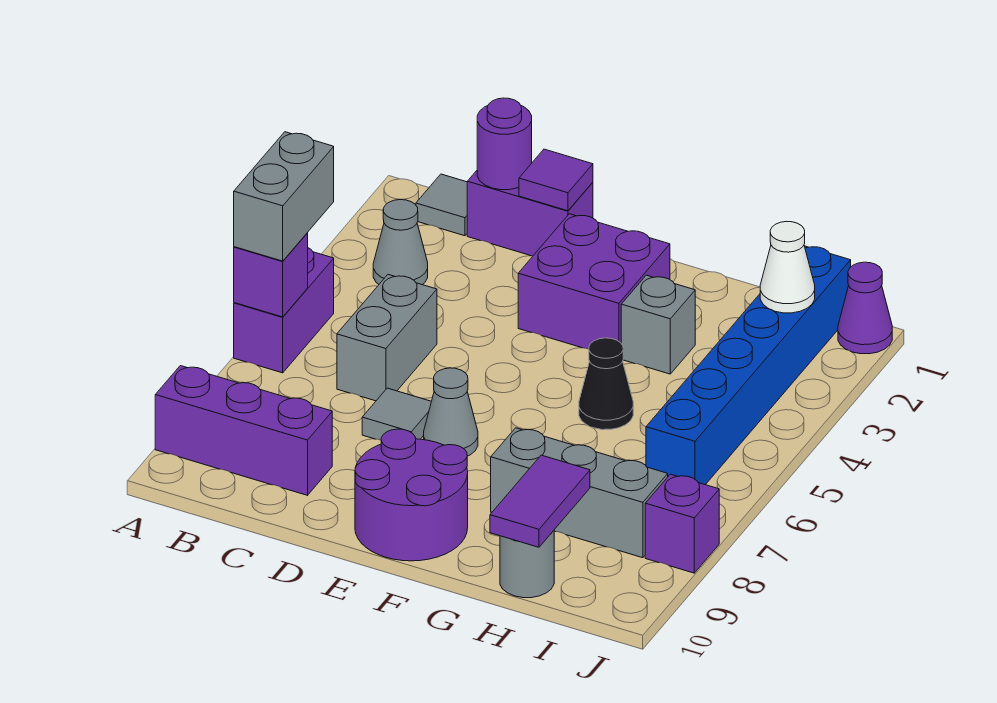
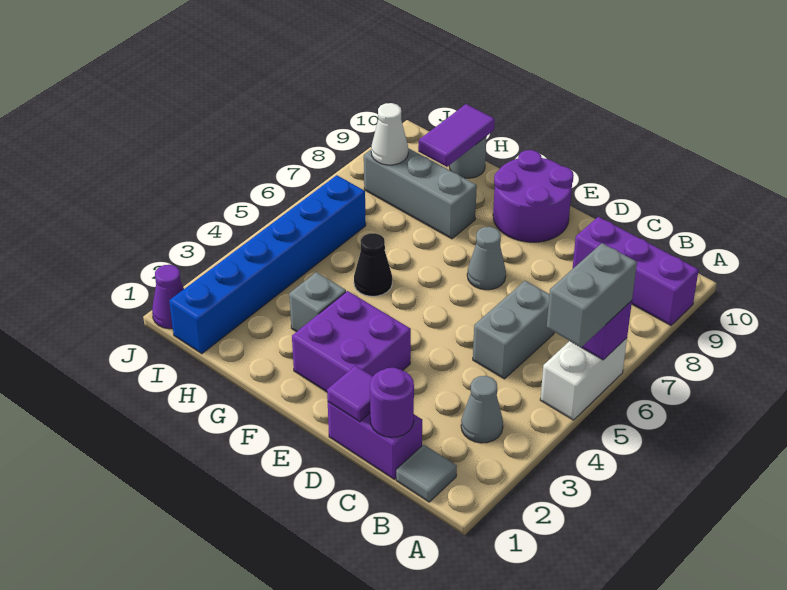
purple brick A5:A6 level 1 -> white brick A5:A6 level 1
grey tile D7 level 1 -> none
white cone I2 level 2 -> white cone I8 level 2
purple brick J8 level 1 -> none

